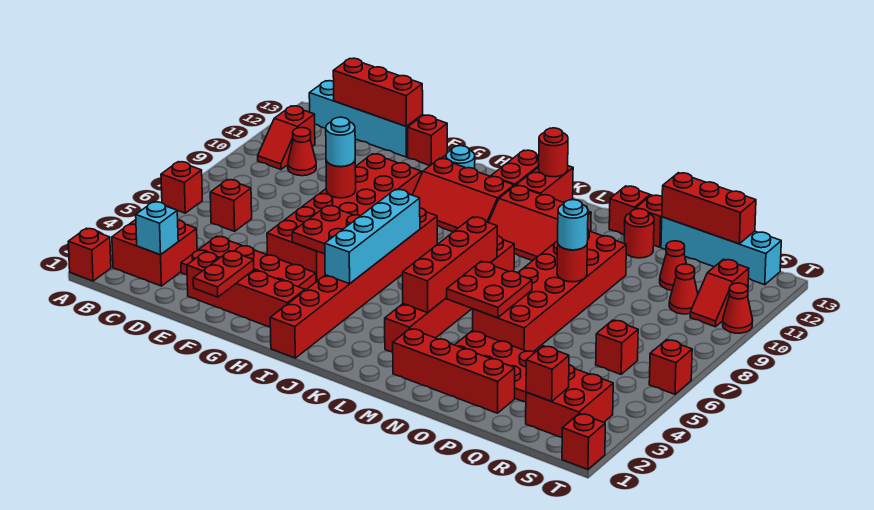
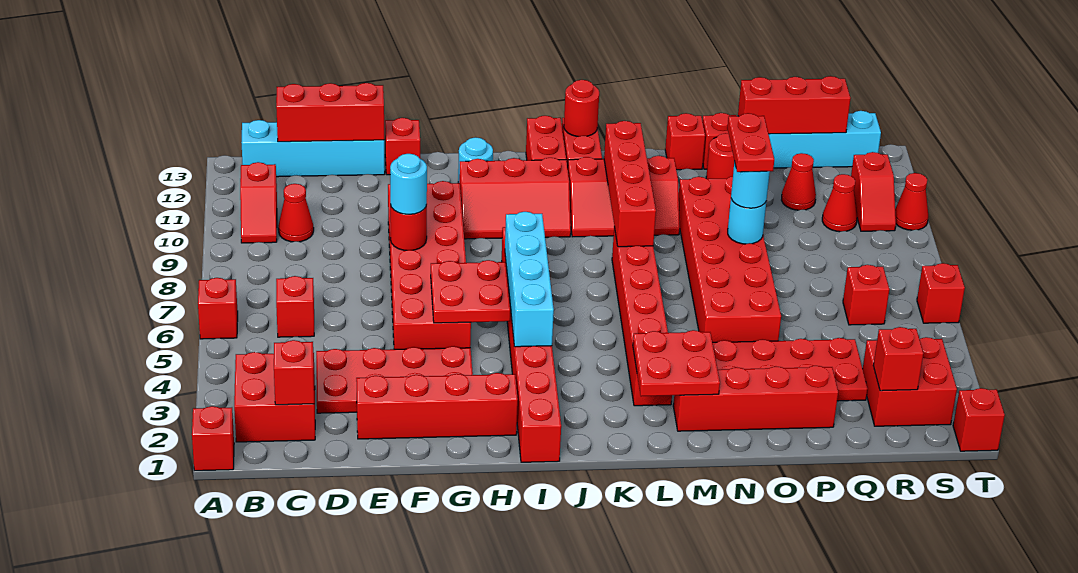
cyan brick C2 level 2 -> red brick C2 level 2
red plate F1:F2 level 2 -> red plate O8:O9 level 4
red brick L4:L7 level 2 -> red brick L8:L11 level 2
red plate M5:N6 level 2 -> red plate L2:M3 level 2
red round brick O8 level 2 -> cyan round brick O8 level 2

